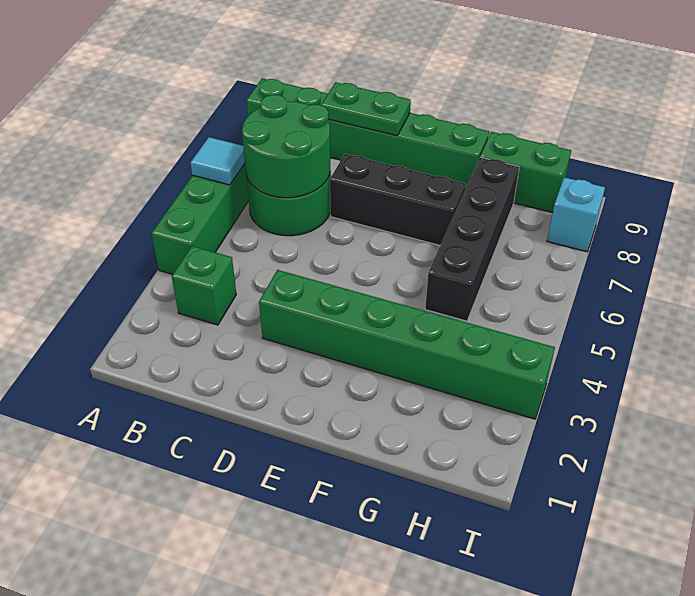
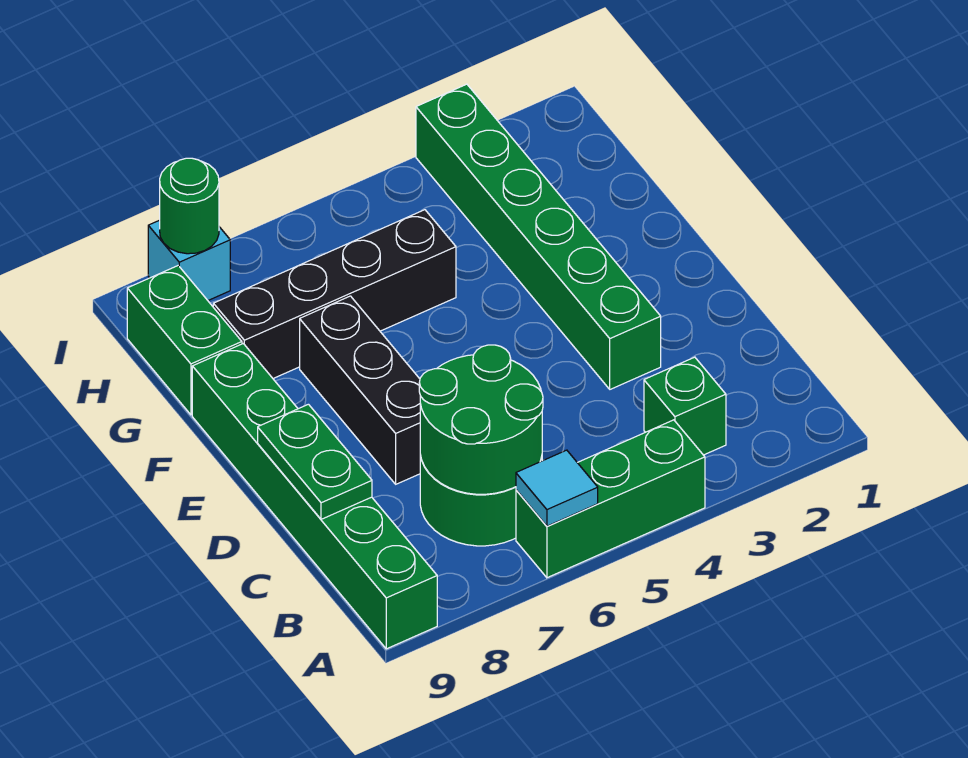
none -> green round brick I8 level 2

